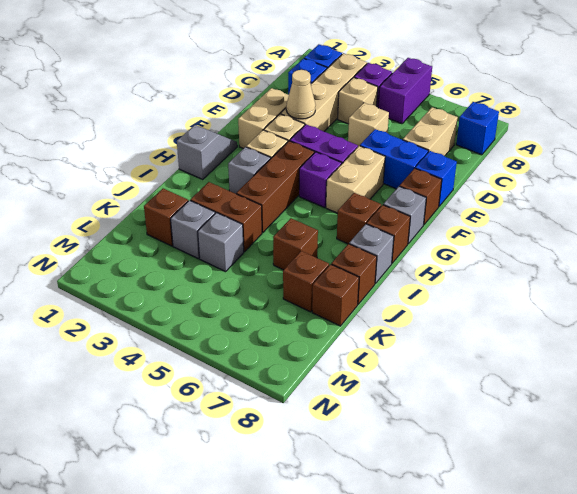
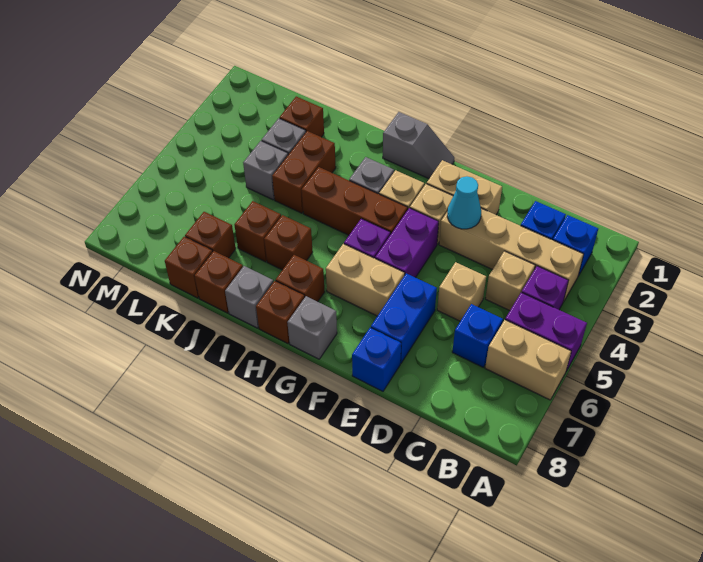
blue brick B8 level 1 -> blue brick C6 level 1
tan brick C7:D7 level 1 -> tan brick A6:B6 level 1
tan cone E3 level 2 -> cyan cone E3 level 2
brown brick F8 level 1 -> brown brick I6 level 1

